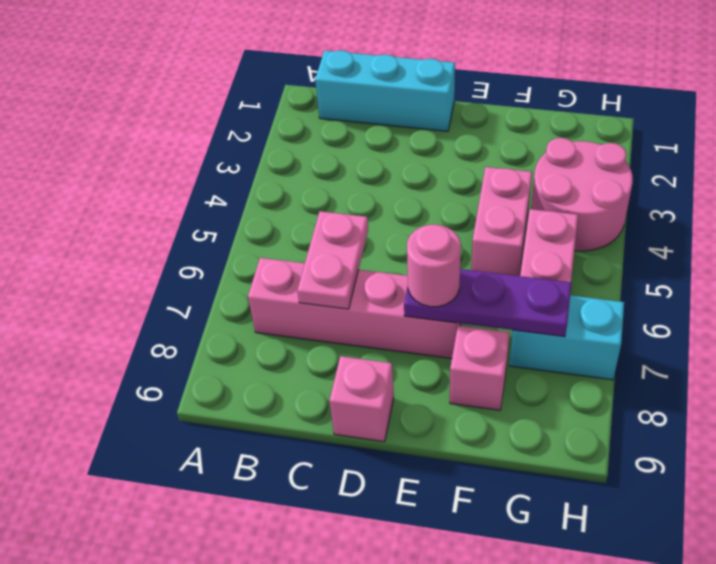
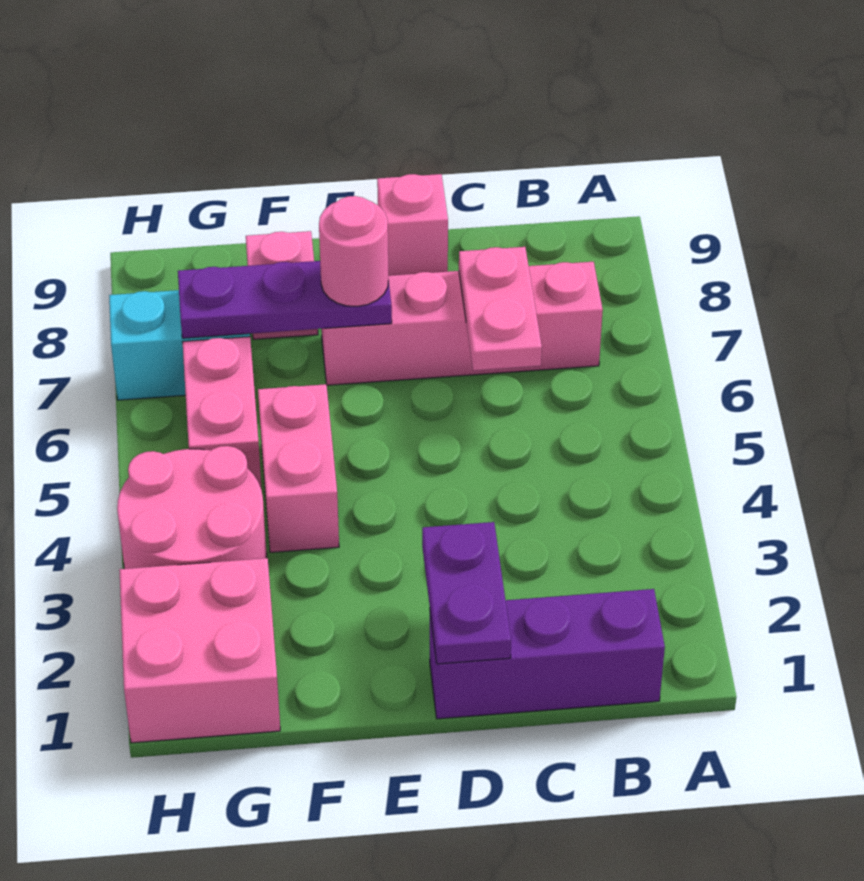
cyan brick B1:D1 level 1 -> purple brick B1:D1 level 1
none -> purple plate D1:D2 level 2
none -> pink brick G1:H2 level 1

